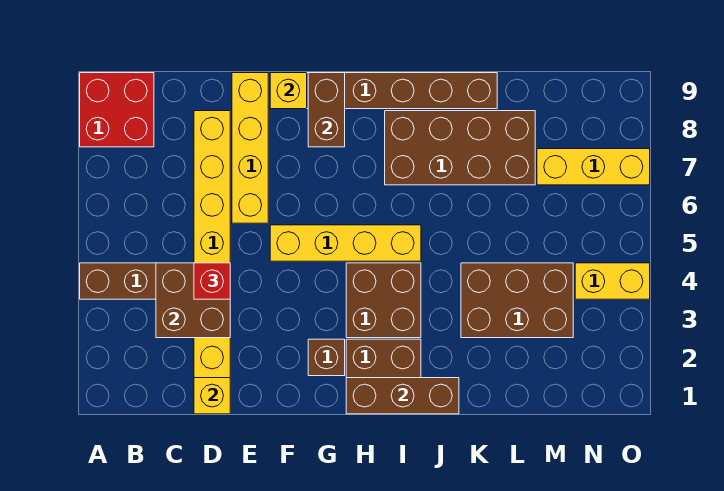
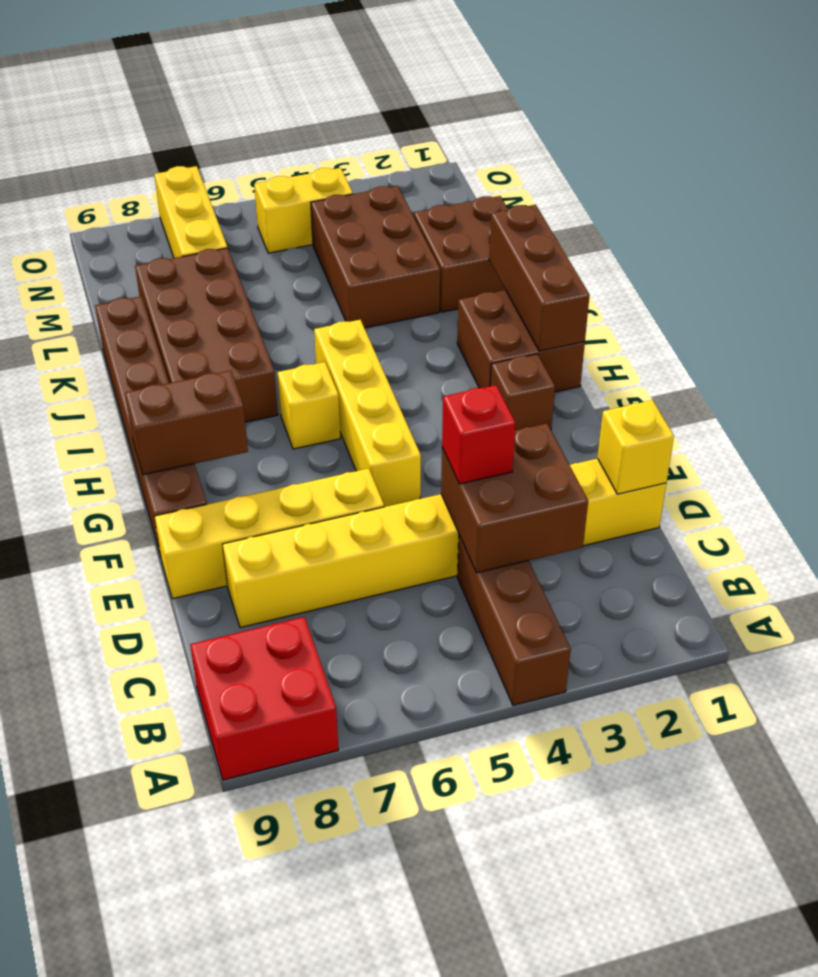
yellow brick F9 level 2 -> yellow brick H6 level 1
brown brick H3:I4 level 1 -> brown brick K1:L2 level 1
yellow brick N4:O4 level 1 -> yellow brick N4:N5 level 1

